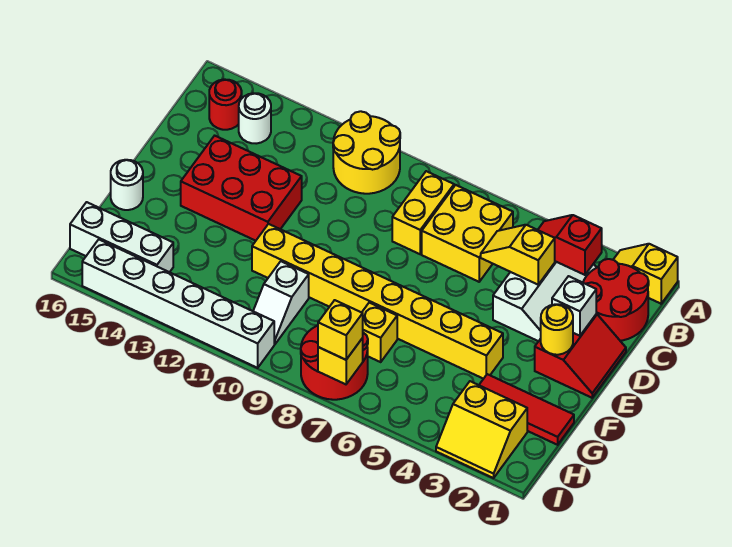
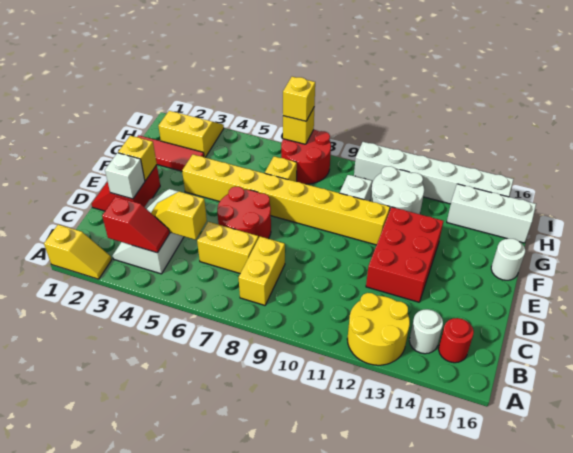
yellow round brick A10:B11 level 1 -> yellow round brick A12:B13 level 1
red round brick B1:C2 level 1 -> red round brick D6:E7 level 1
yellow brick B6:C7 level 1 -> yellow brick C6:C7 level 1
yellow slope C4:C5 level 2 top 4 -> yellow slope C4:C5 level 2 top 5
red brick D12:E14 level 1 -> red brick D12:F13 level 1
yellow round brick E2 level 2 -> yellow brick E2 level 2
none -> white round brick G11:H12 level 1

